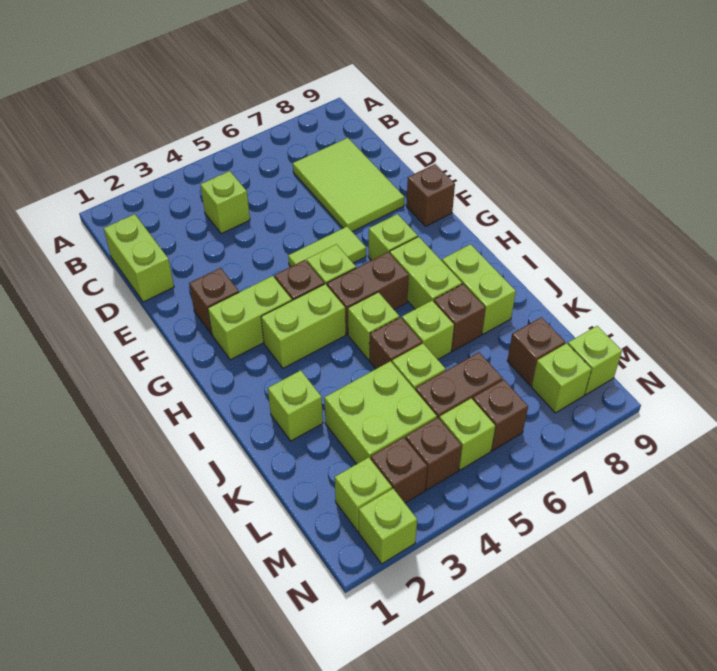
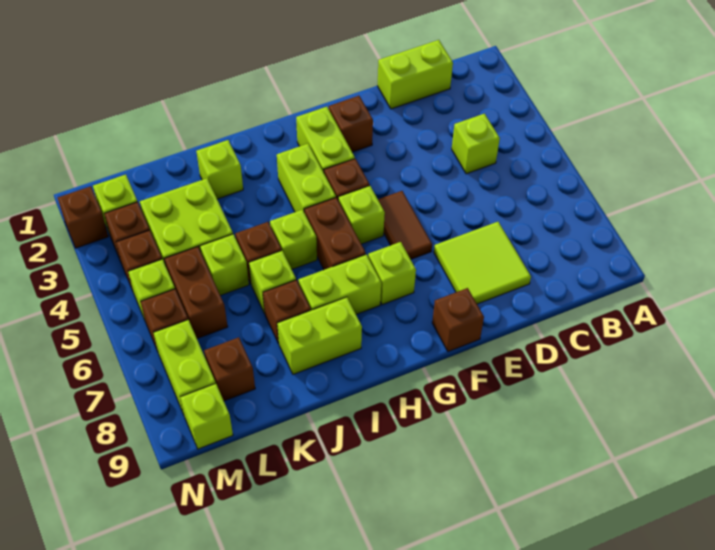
lime tile C7:E8 level 1 -> lime tile D7:E8 level 1
lime tile F5:F6 level 1 -> brown tile F5:F6 level 1
lime brick M8 level 1 -> lime brick M7:M8 level 1
lime brick N2 level 1 -> brown brick N2 level 1

